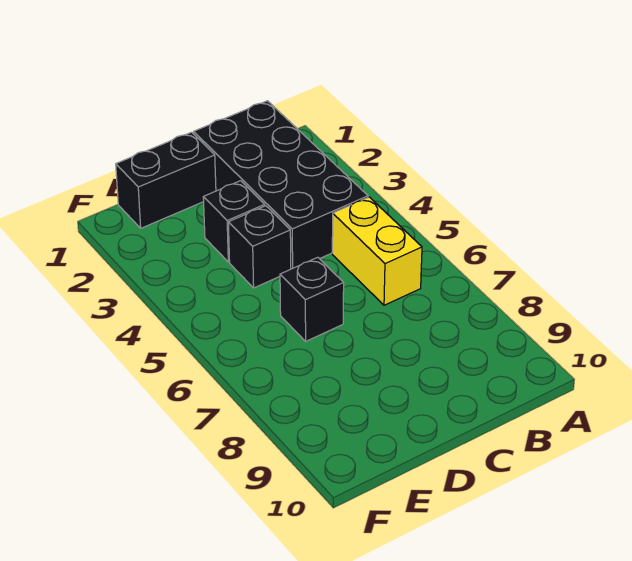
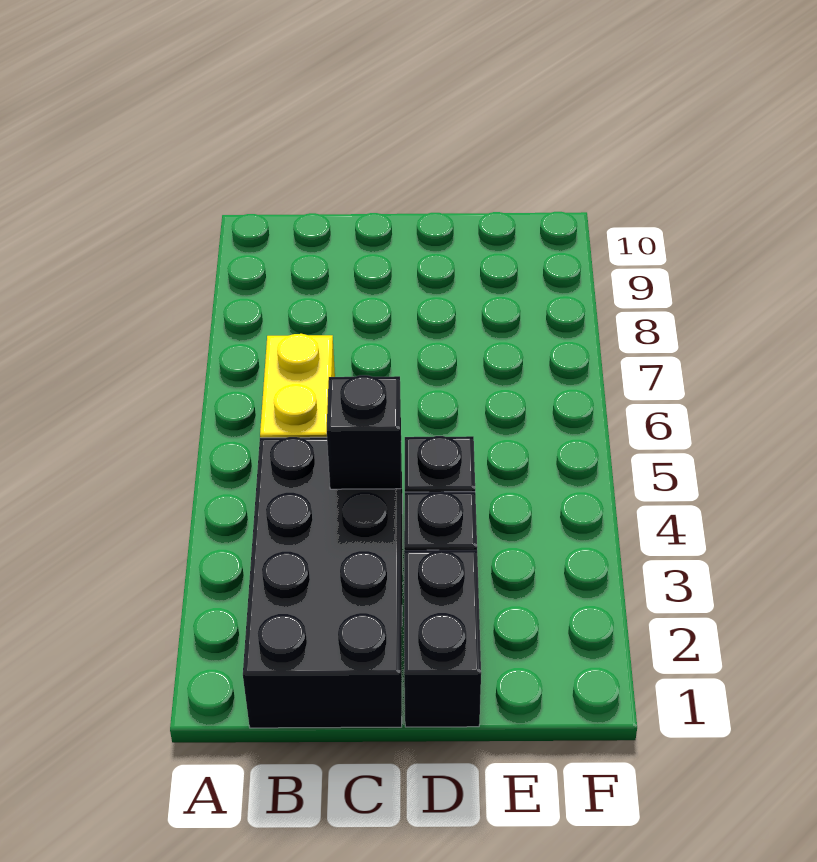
black brick D1:E1 level 1 -> black brick D1:D2 level 1
black brick D6 level 1 -> black brick C4 level 2

